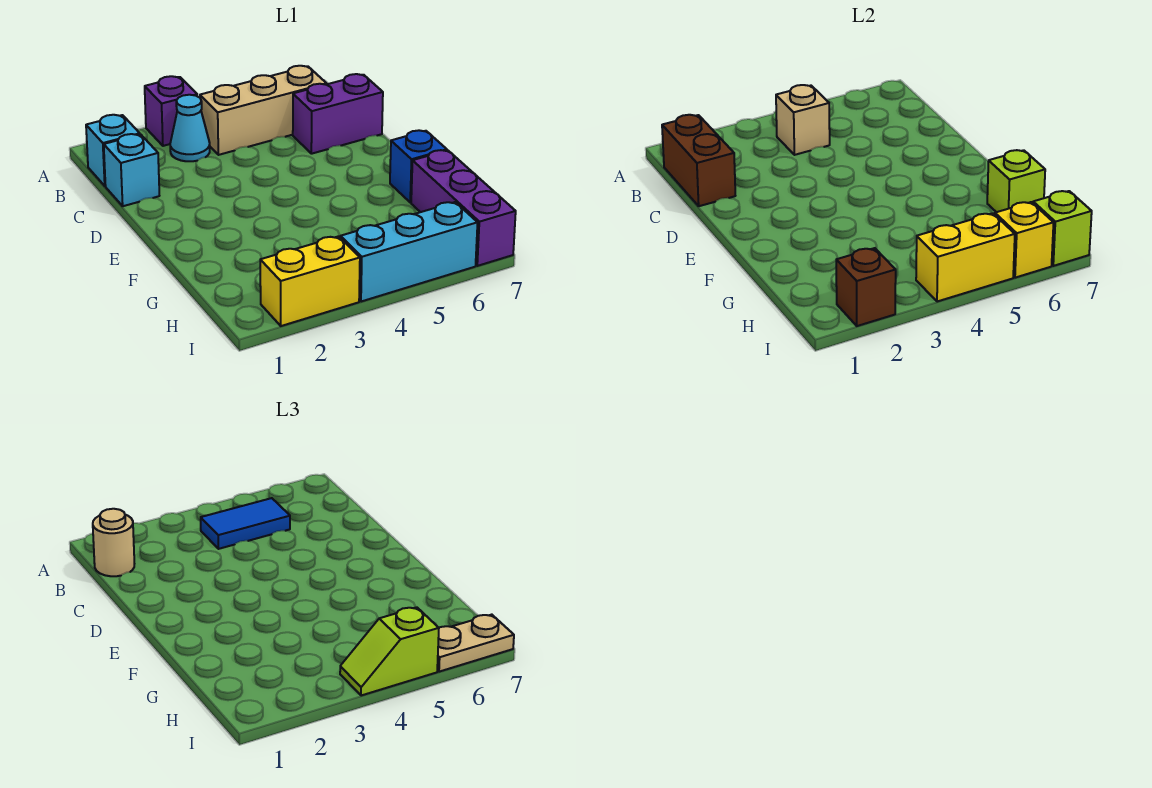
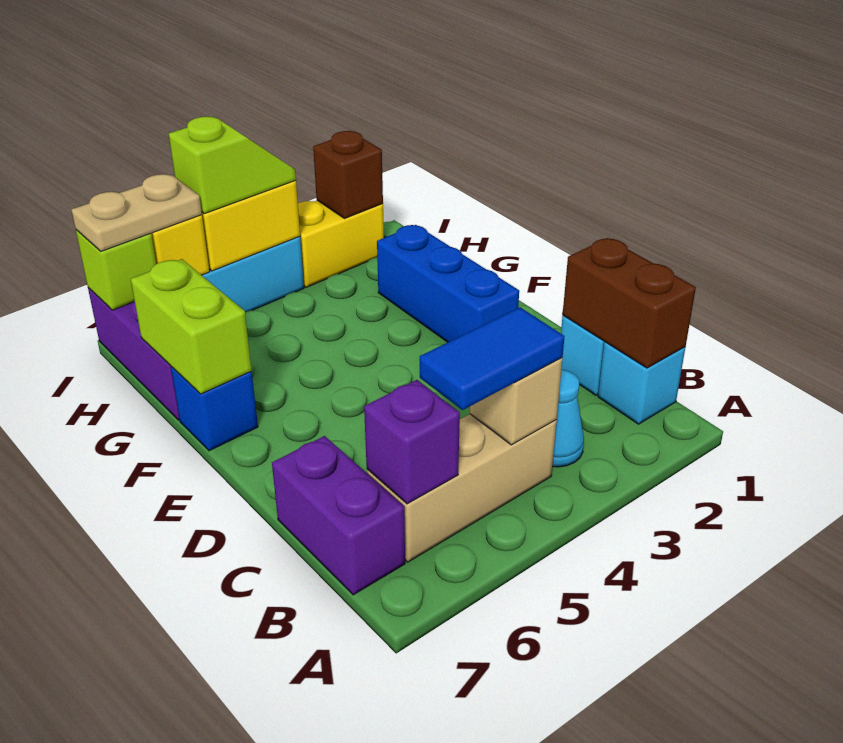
purple brick A3 level 1 -> purple brick B6 level 2
tan round brick B1 level 3 -> none
purple brick C6:C7 level 1 -> purple brick B7:C7 level 1
none -> blue brick E2:G2 level 1
lime brick G7 level 2 -> lime brick F7:G7 level 2

